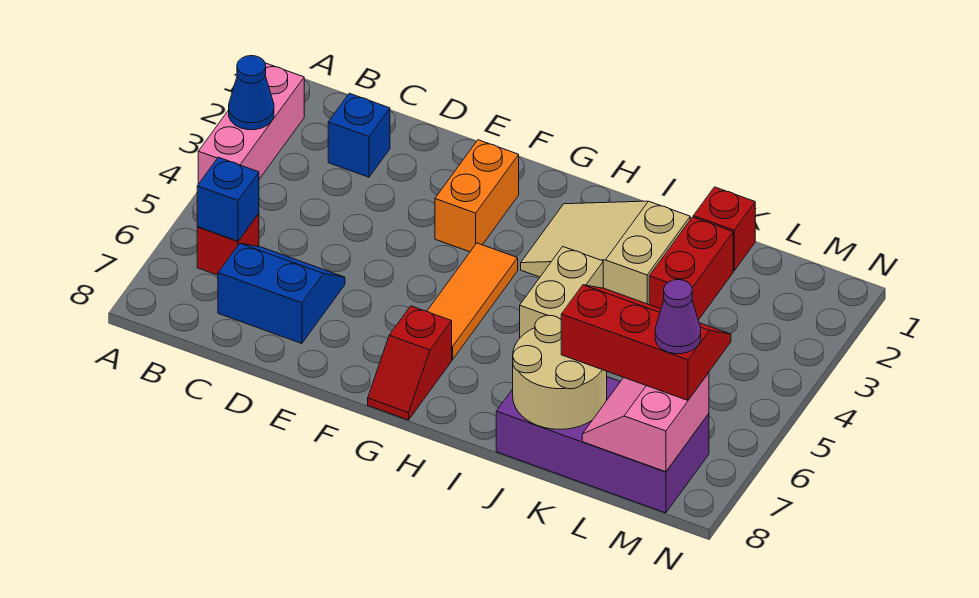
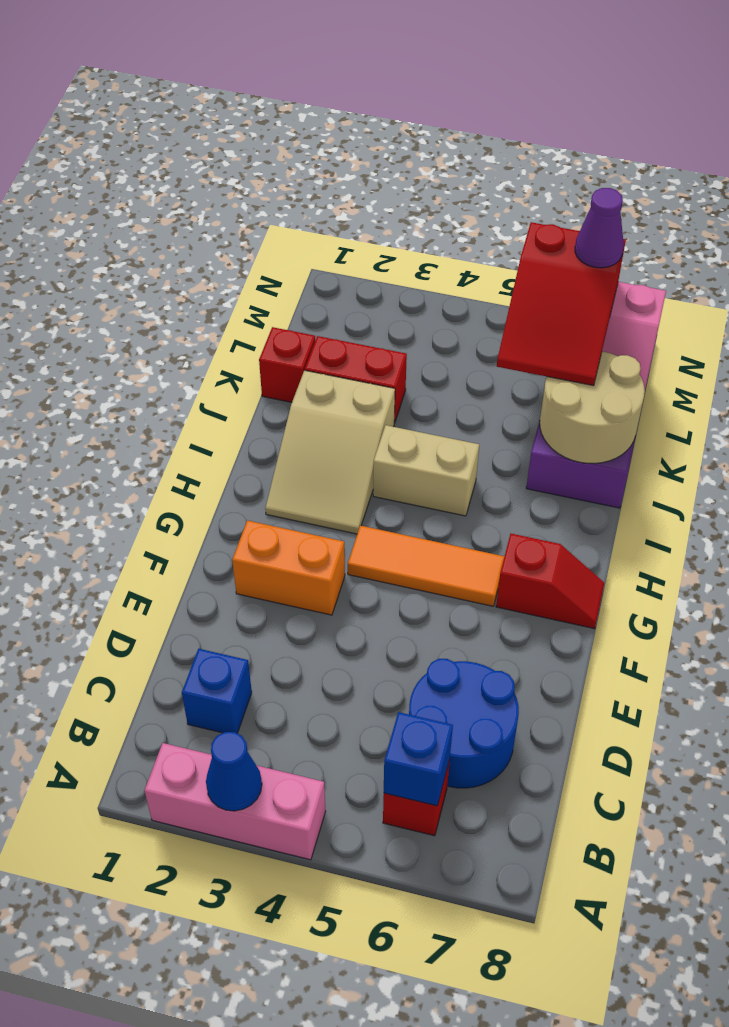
blue slope C6:D7 level 1 top 7 -> blue round brick C6:D7 level 1
red slope K6:M7 level 3 top 7 -> red slope K6:M7 level 3 top M

